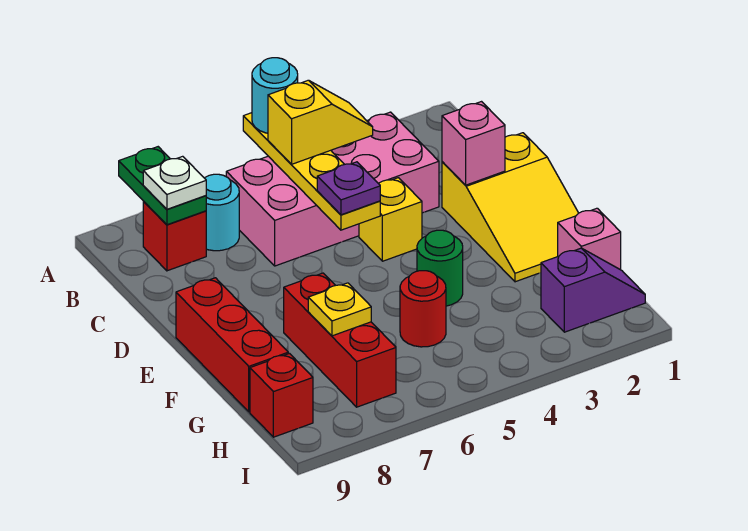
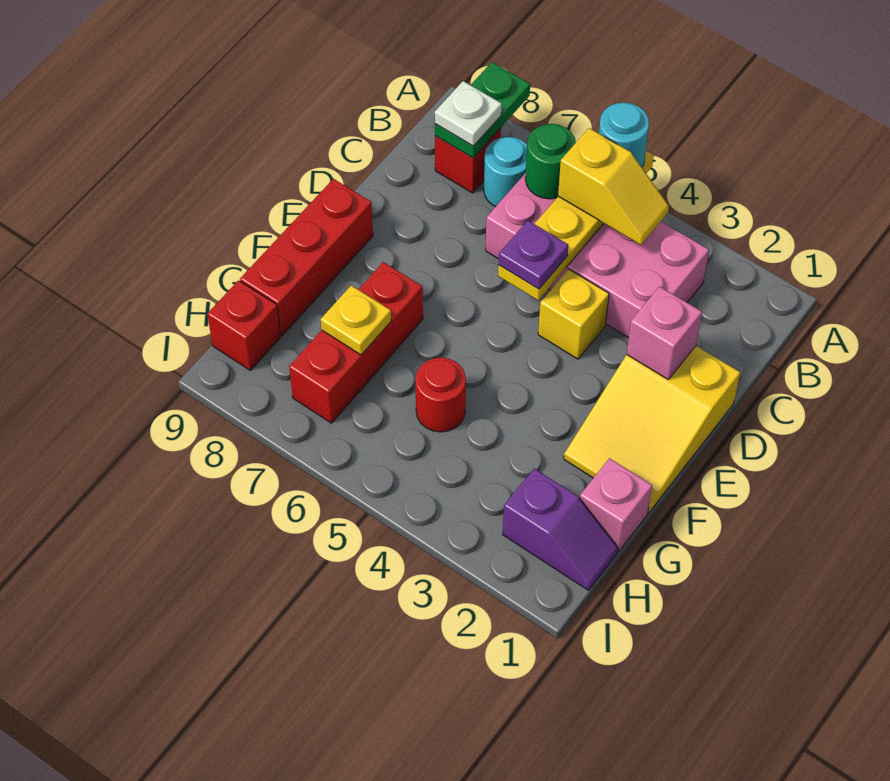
green round brick F4 level 1 -> green round brick B6 level 2

